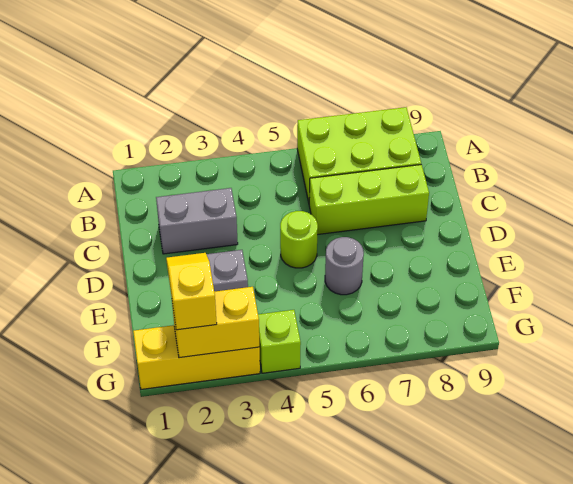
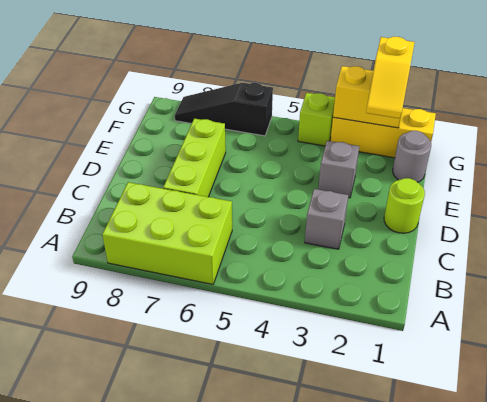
grey brick C2:C3 level 1 -> grey brick C3 level 1
lime brick C6:C8 level 1 -> lime brick C7:E7 level 1
lime round brick D5 level 1 -> lime round brick D1 level 1
grey round brick E6 level 1 -> grey round brick F1 level 1
none -> black slope G6:G8 level 1 top 6

